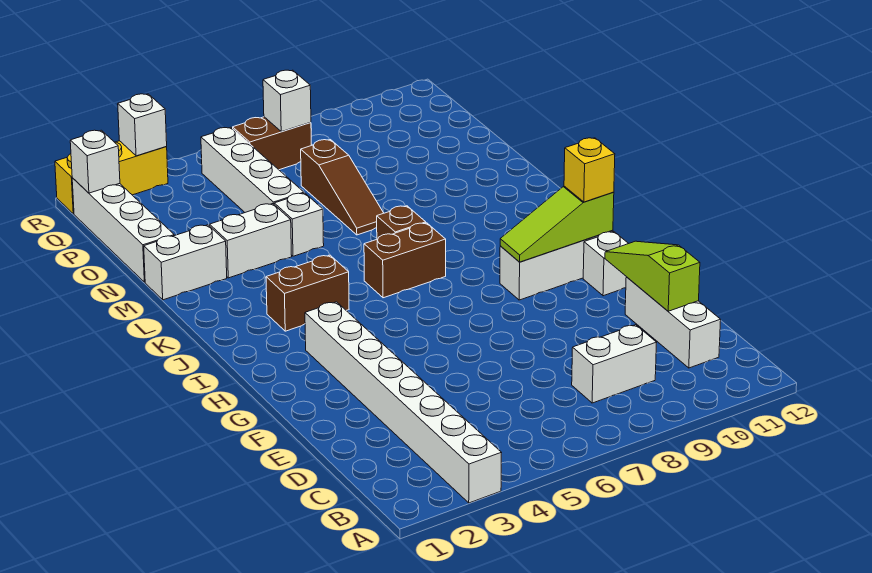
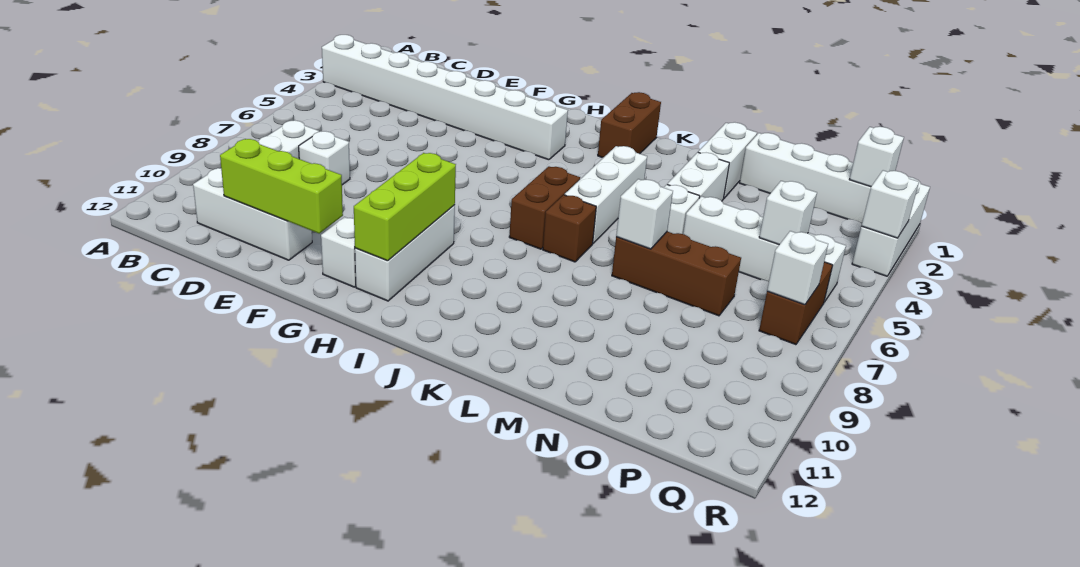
none -> white brick D8 level 1
lime slope D11:F11 level 2 top D -> lime brick D11:F11 level 2
lime slope H9:H11 level 2 top 11 -> lime brick H9:H11 level 2
yellow brick H11 level 3 -> none
brown brick J3:J4 level 1 -> brown brick J1:J2 level 1
none -> white brick K4:K6 level 1
brown slope M7:O7 level 1 top O -> brown brick M7:O7 level 1
none -> white brick M7 level 2
none -> white brick P5 level 2
yellow brick R1:R3 level 1 -> white brick R1:R3 level 1

